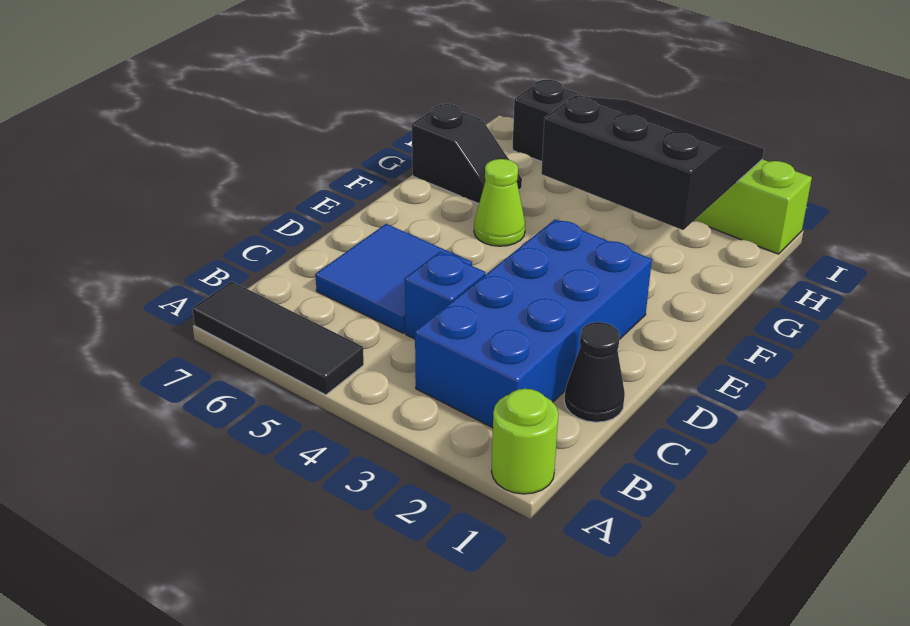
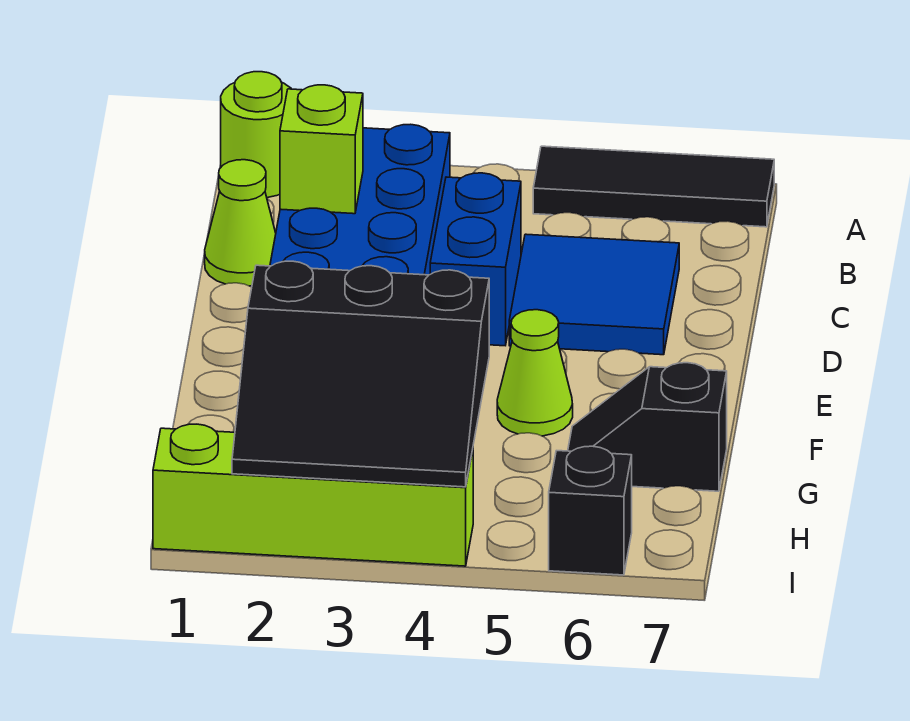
black cone C1 level 1 -> lime cone C1 level 1
none -> lime brick C2 level 2
blue brick C4 level 1 -> blue brick C4:D4 level 1

